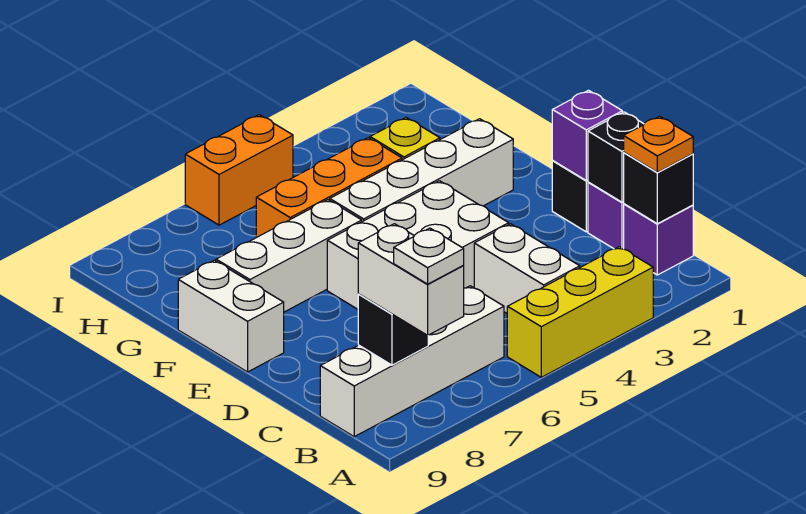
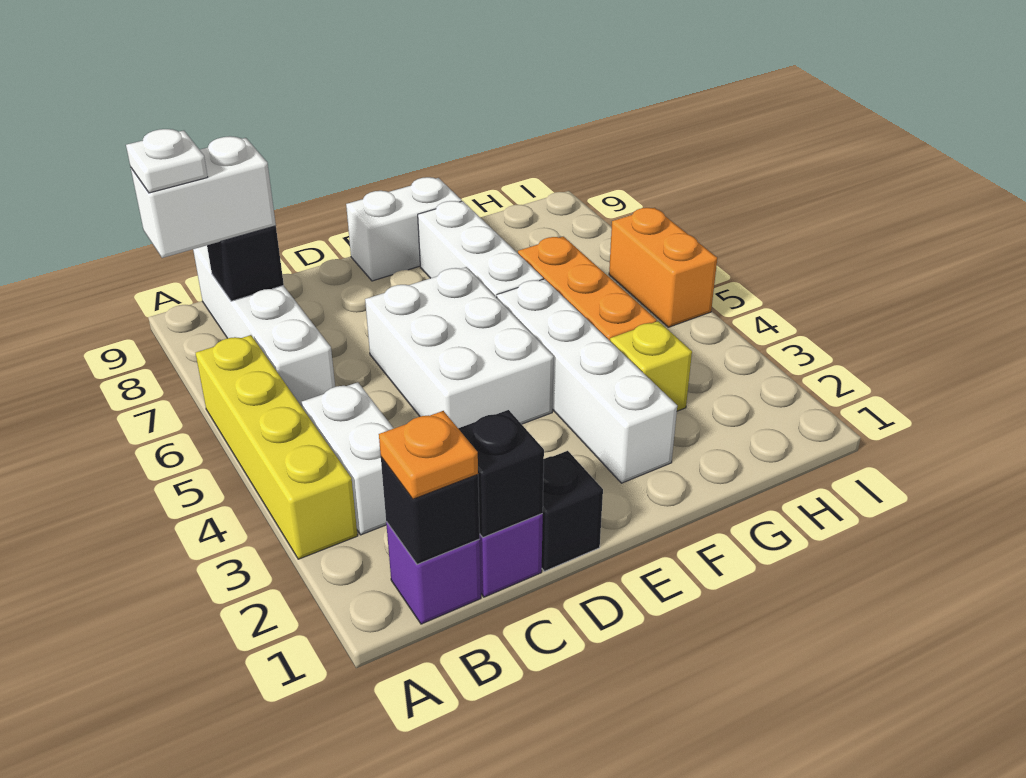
yellow brick A3:A5 level 1 -> yellow brick A3:A6 level 1
white brick B4:C4 level 1 -> white brick B3:B4 level 1
purple brick D1 level 2 -> none

